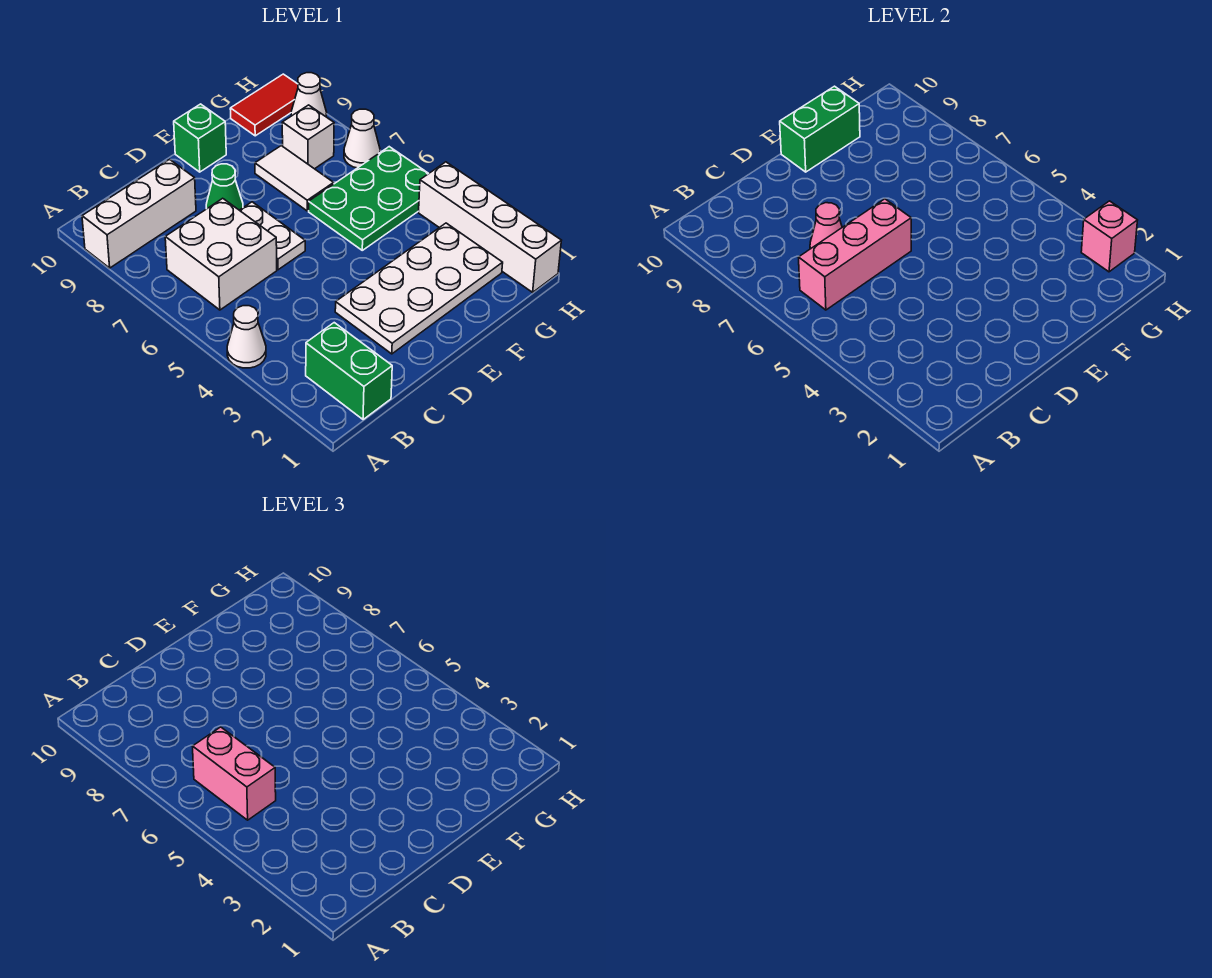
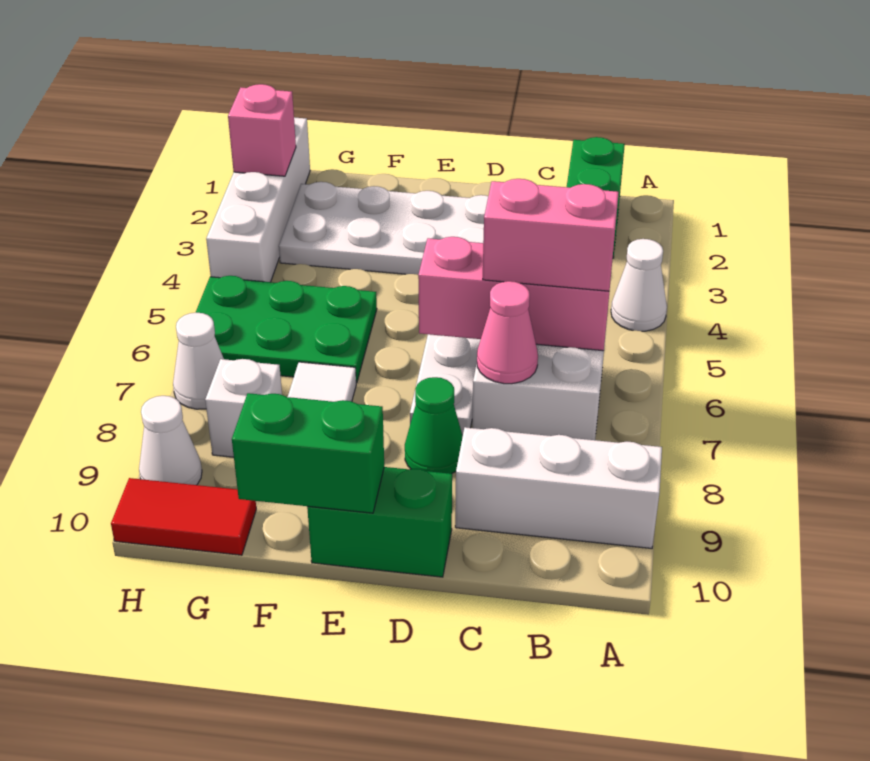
pink brick B5:B6 level 3 -> pink brick B6:C6 level 3
green brick E10 level 1 -> green brick D10:E10 level 1

